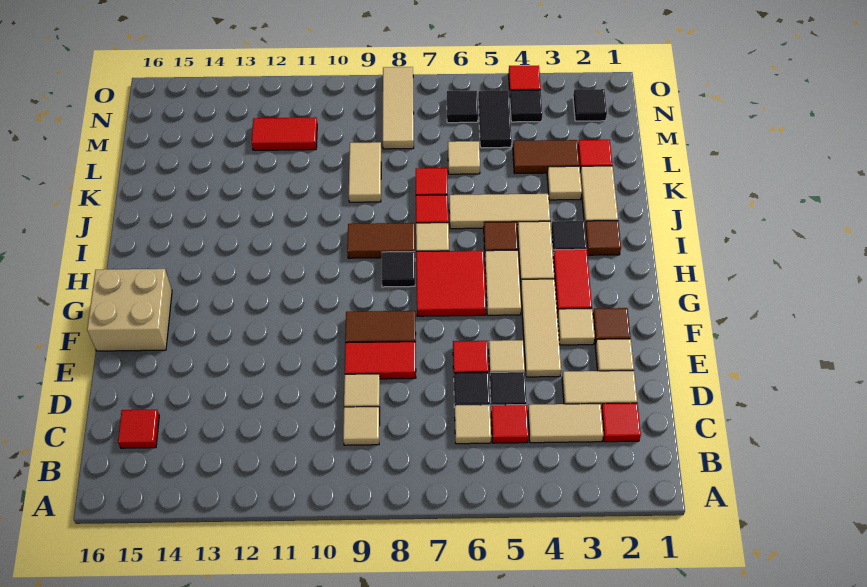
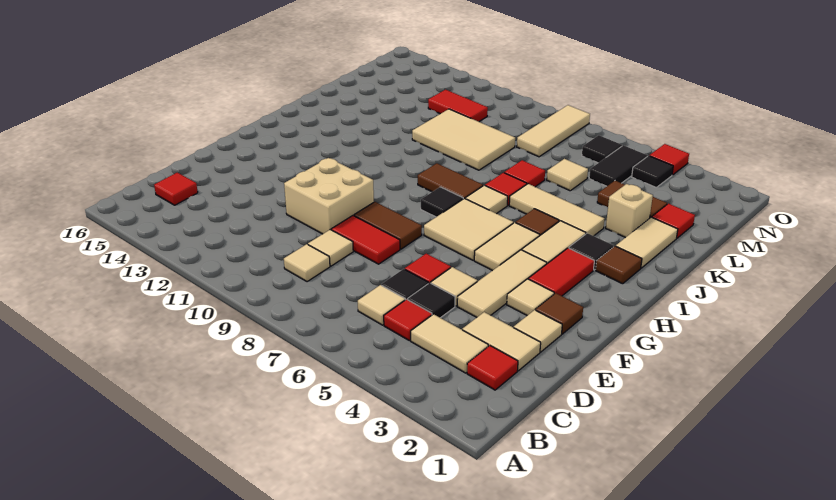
tan brick F15:G16 level 1 -> tan brick E10:F11 level 1
red tile G6:H7 level 1 -> tan tile G6:H7 level 1
tan tile K3 level 1 -> tan brick K3 level 1
tan tile K9:L9 level 1 -> tan tile K9:L11 level 1
black tile N2 level 1 -> none

